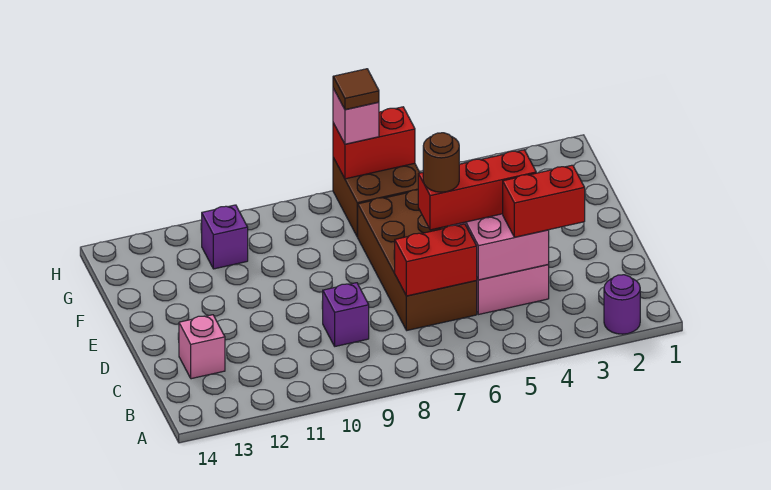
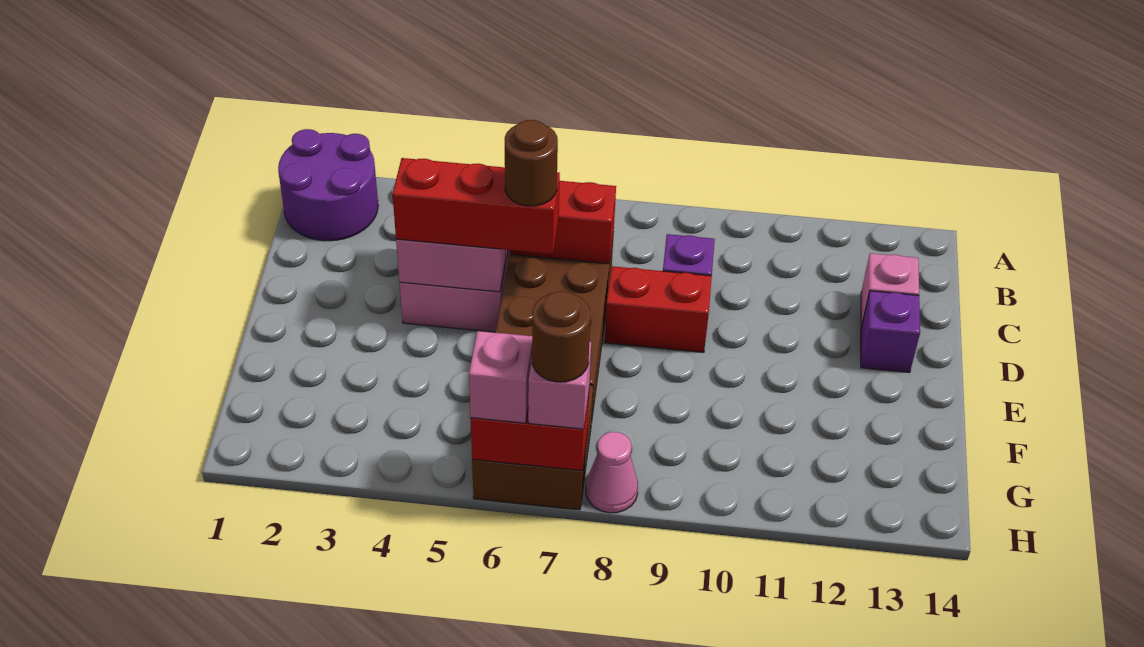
purple round brick A2 level 1 -> purple round brick A1:B2 level 1
red brick C3:C4 level 3 -> red brick D8:D9 level 1
purple brick G11 level 1 -> purple brick D13 level 1
none -> pink brick H6 level 3
brown tile H7 level 4 -> brown round brick H7 level 4
none -> pink cone H8 level 1

